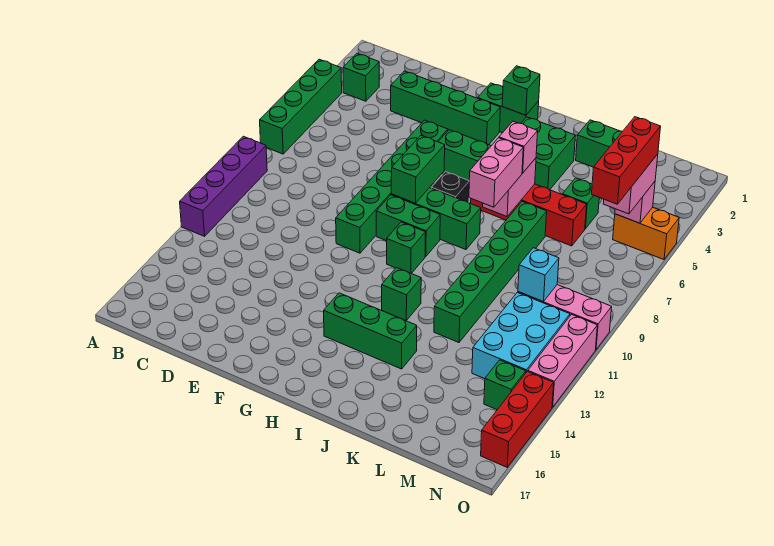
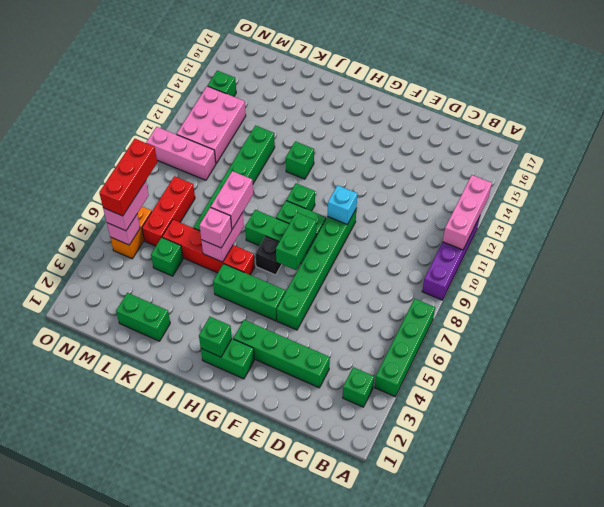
green brick H14:J14 level 1 -> none
green brick I3:J4 level 1 -> none
cyan brick M10 level 2 -> cyan brick F10 level 2
cyan brick M11:N13 level 1 -> pink brick M11:N13 level 1
orange brick N5:O5 level 1 -> orange brick N5:N6 level 1
pink brick O11:O13 level 1 -> pink brick A11:A13 level 2
red brick O14:O16 level 1 -> red brick M6:M8 level 1

